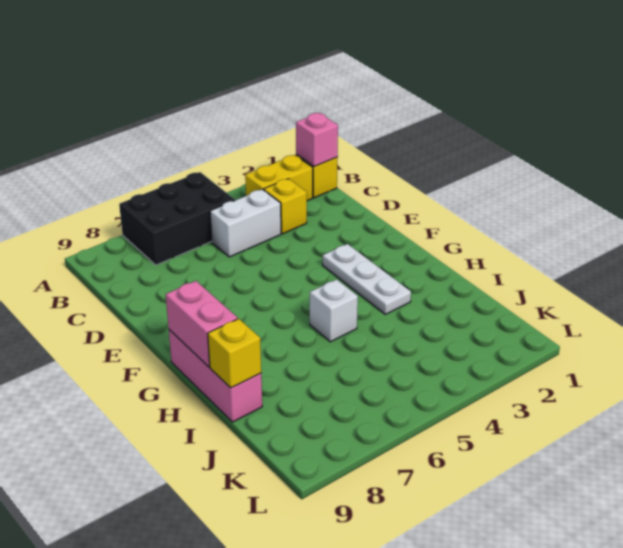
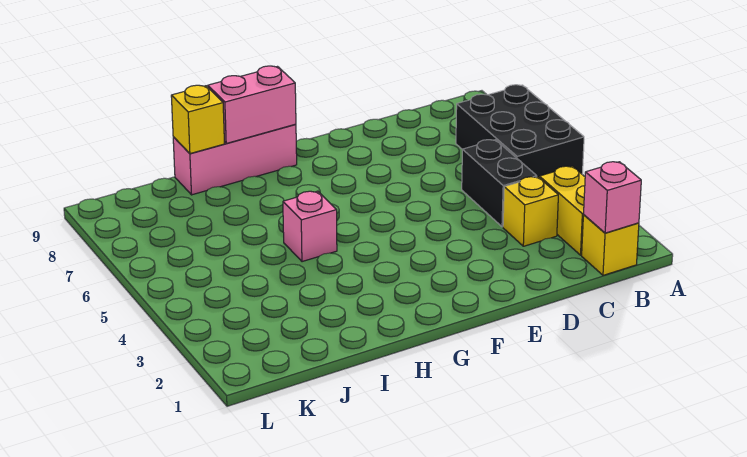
white brick C4:C5 level 1 -> black brick C4:C5 level 1
white plate F3:H3 level 1 -> none
white brick H5 level 1 -> pink brick H5 level 1

